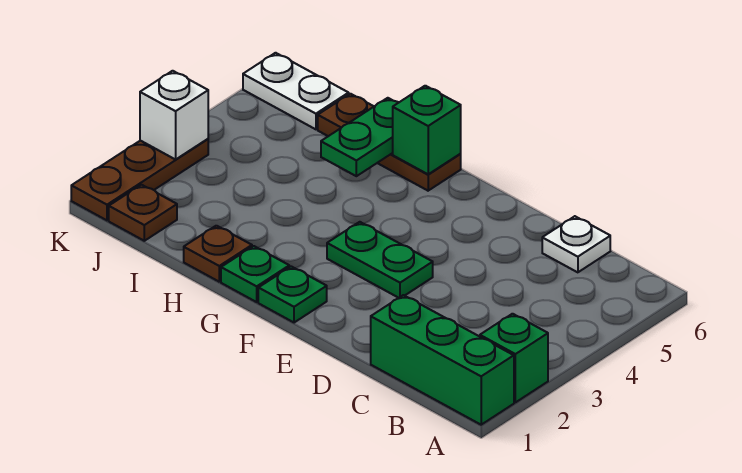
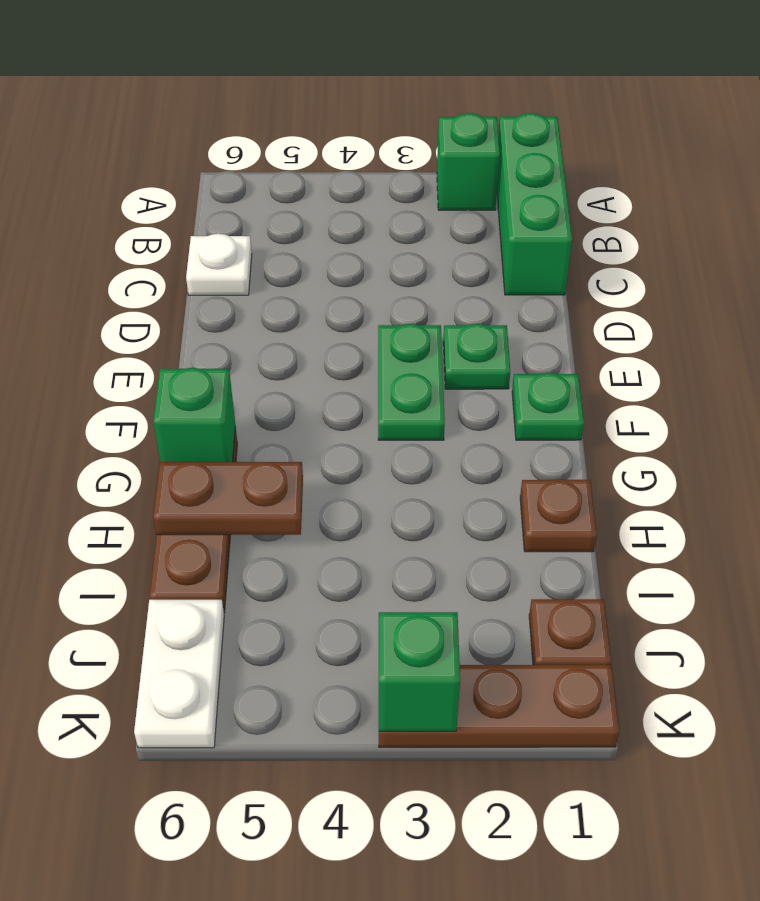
green plate G1 level 1 -> green plate E2 level 1
green plate H5:H6 level 2 -> brown plate H5:H6 level 2
white brick K3 level 2 -> green brick K3 level 2

